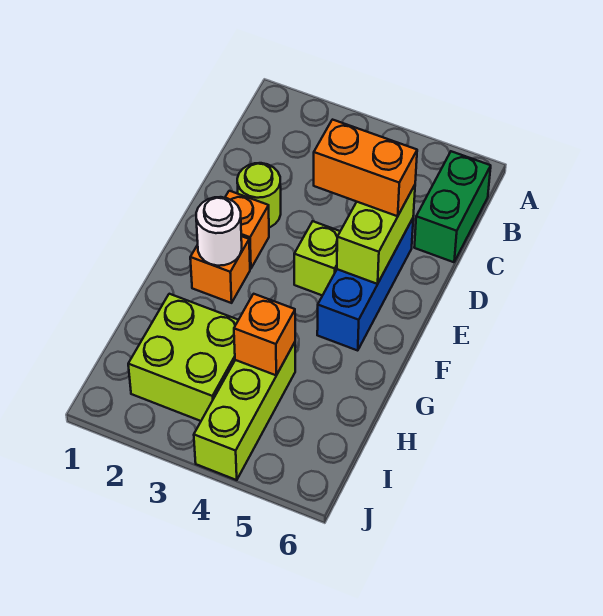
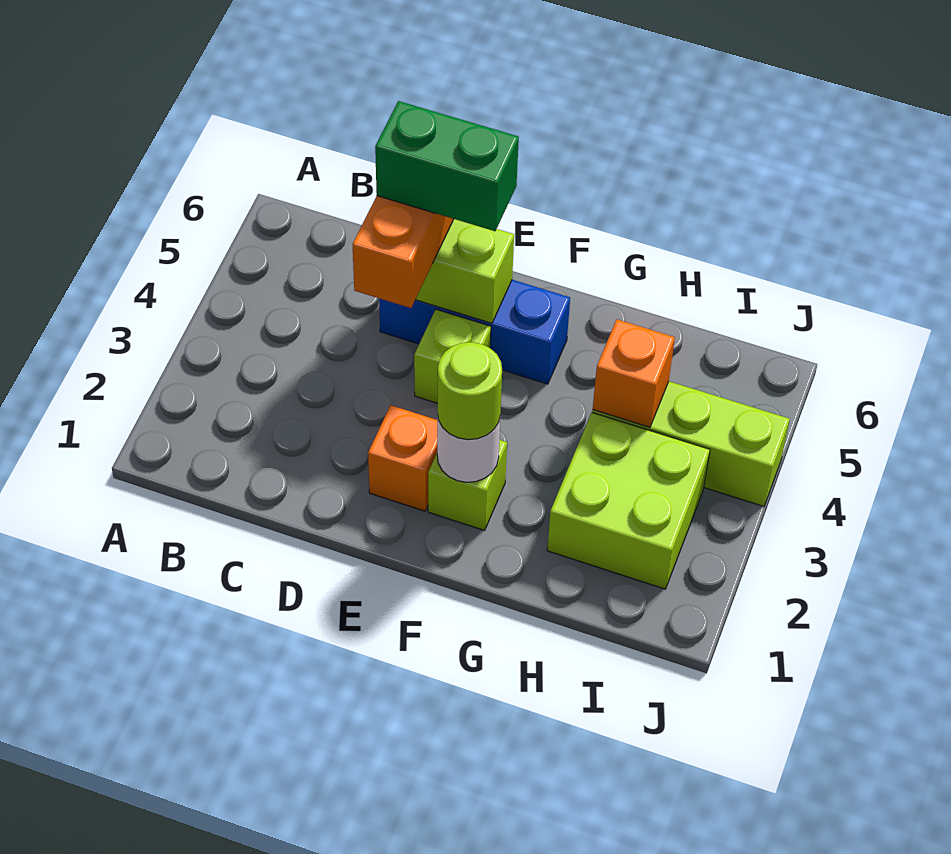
green brick B6:C6 level 1 -> green brick D5:E5 level 4
lime round brick D2 level 1 -> lime round brick F2 level 3
orange brick F2 level 1 -> lime brick F2 level 1

